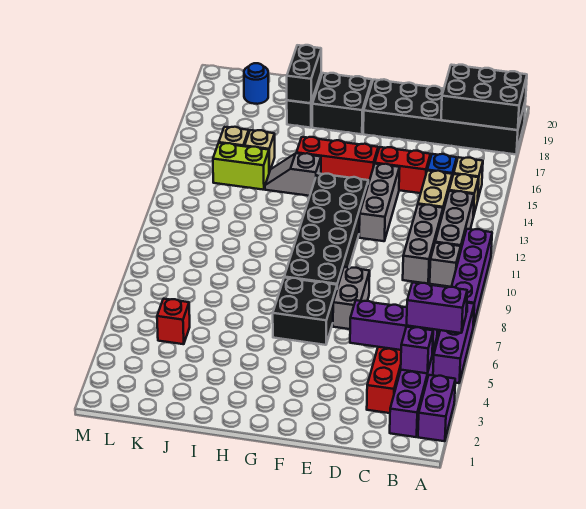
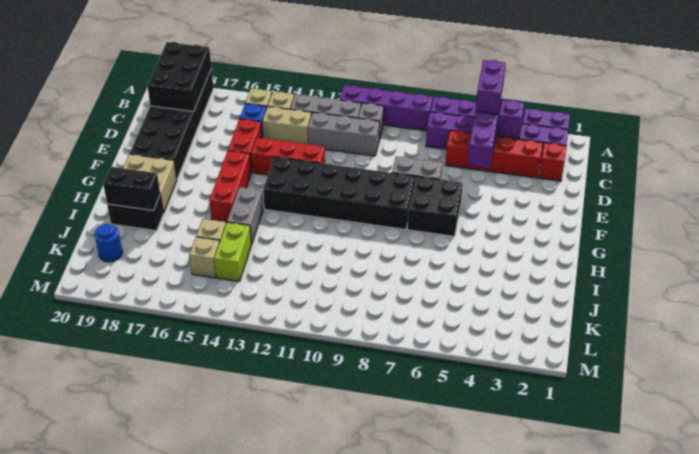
grey brick E12:E14 level 1 -> red brick E12:E14 level 1
black brick G18:H19 level 1 -> tan brick G18:H19 level 1
grey slope H14:I14 level 1 top H -> grey brick H14:I14 level 1
red brick K5 level 1 -> red brick C2 level 1

